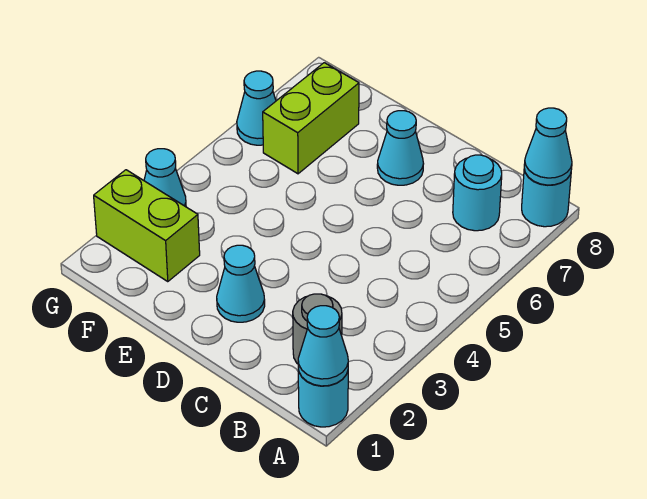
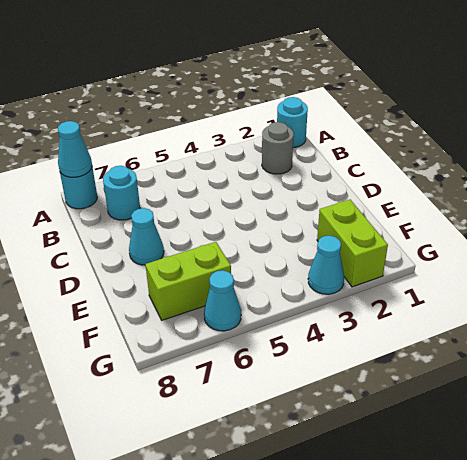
cyan cone A1 level 2 -> none
cyan cone D2 level 1 -> none

